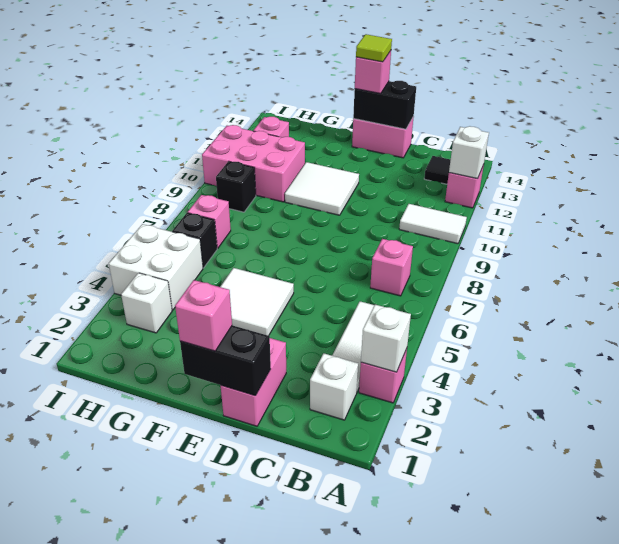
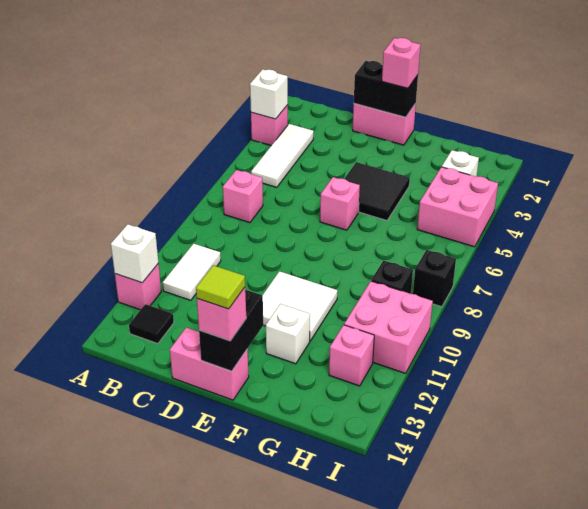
white tile A10:B10 level 1 -> white tile B10:B11 level 1
white brick B2 level 1 -> white brick F12 level 1
pink brick D1:D2 level 1 -> pink brick D1:E1 level 1
black brick D14:E14 level 2 -> black brick E13:E14 level 2
white tile E4:F5 level 1 -> black tile E4:F5 level 1
pink brick G10:I11 level 1 -> pink brick H10:I11 level 1
white brick H4:I5 level 1 -> pink brick H4:I5 level 1
black brick H6 level 1 -> black brick I8 level 1
pink brick H7 level 1 -> pink brick E6 level 1

